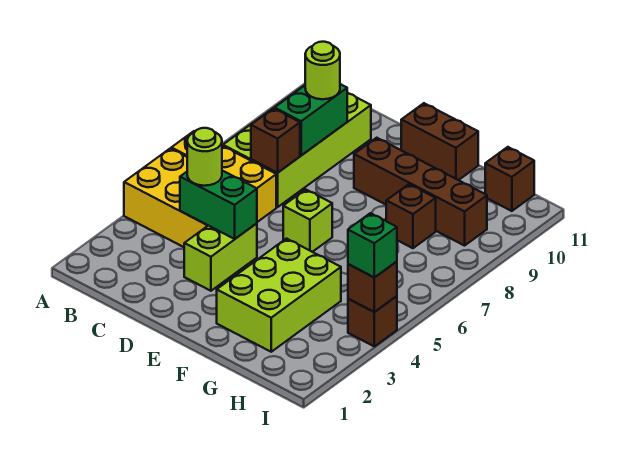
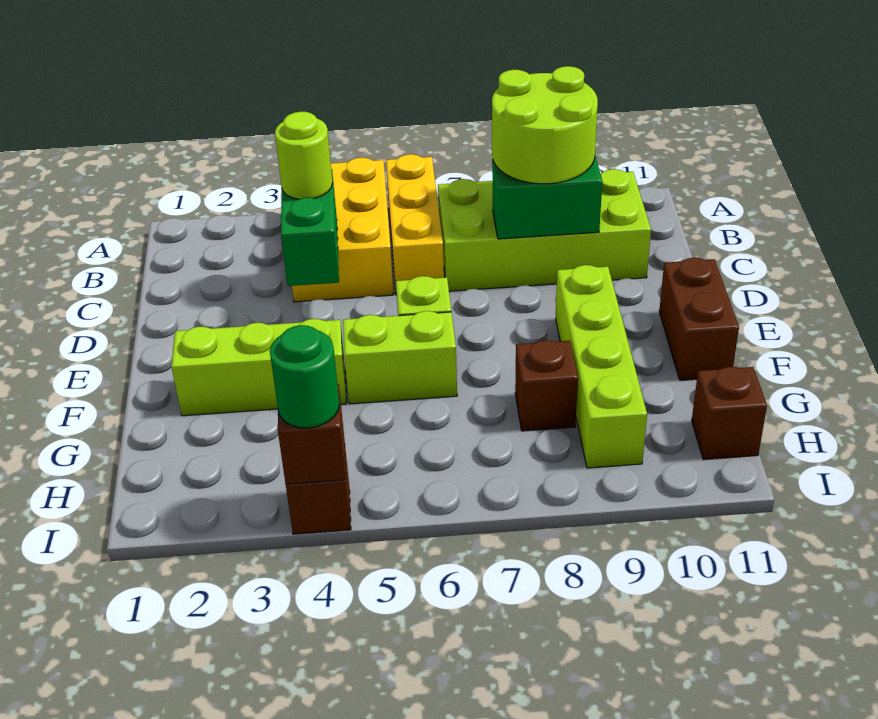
brown brick C7 level 2 -> none
lime round brick C9 level 3 -> lime round brick B8:C9 level 3
lime brick D3:D4 level 1 -> lime brick F5:F6 level 1
brown brick E9:H9 level 1 -> lime brick E9:H9 level 1
lime brick F2:G4 level 1 -> lime brick F2:F4 level 1
green brick I4 level 3 -> green round brick I4 level 3

